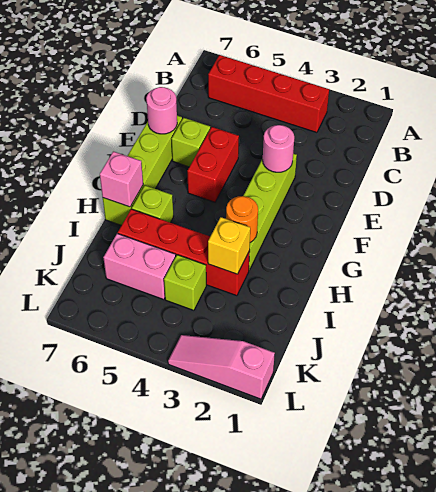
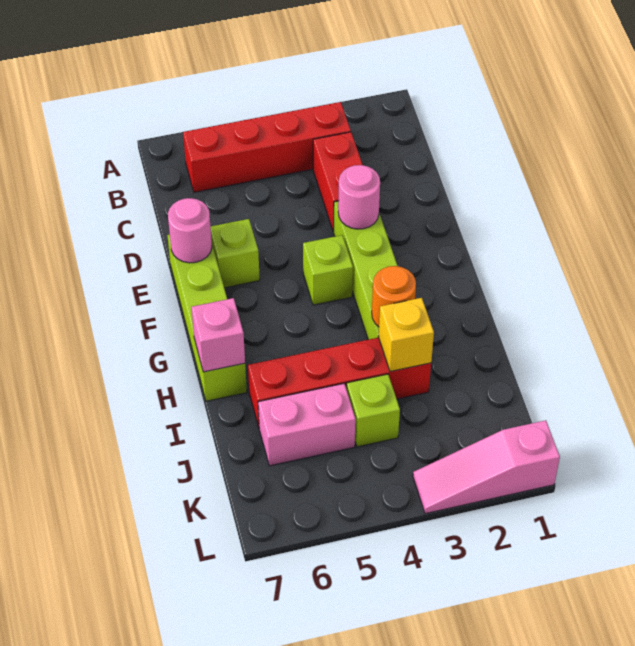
red brick E5:F5 level 1 -> red brick C3:D3 level 1
lime brick H6 level 1 -> lime brick F4 level 1

